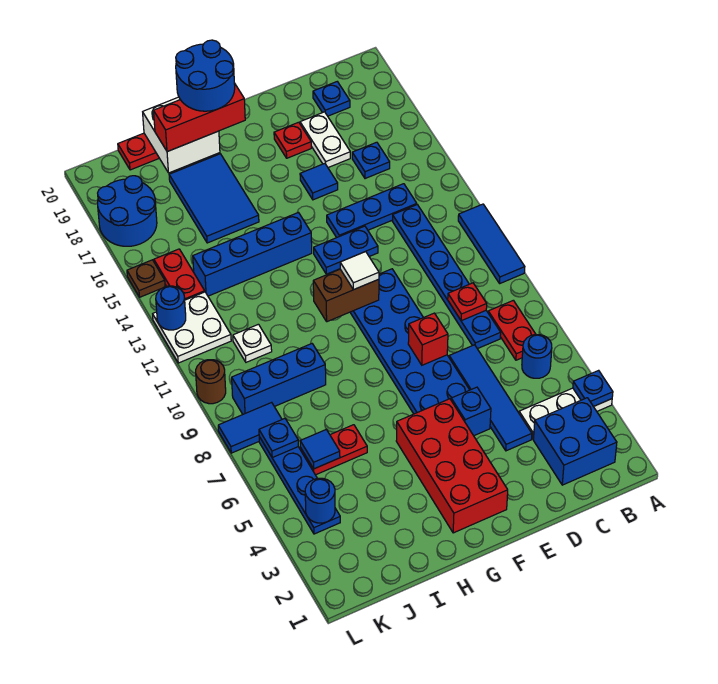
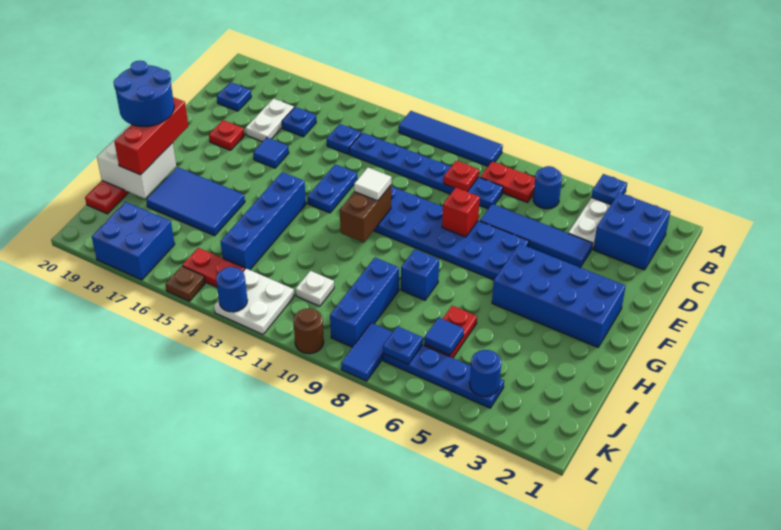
blue tile A10:A12 level 1 -> blue tile A9:A12 level 1
blue plate C14:E14 level 1 -> blue plate C14 level 1
white plate D17:D18 level 1 -> white plate C17:D17 level 1
blue brick E5 level 1 -> blue brick H8 level 1
red brick F2:G5 level 1 -> blue brick F2:G5 level 1
blue round brick K17:L18 level 1 -> blue brick K17:L18 level 1

